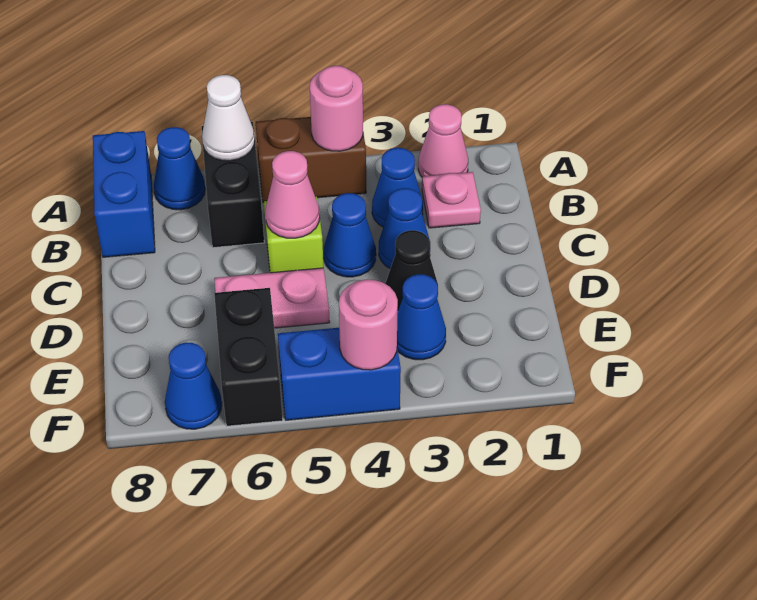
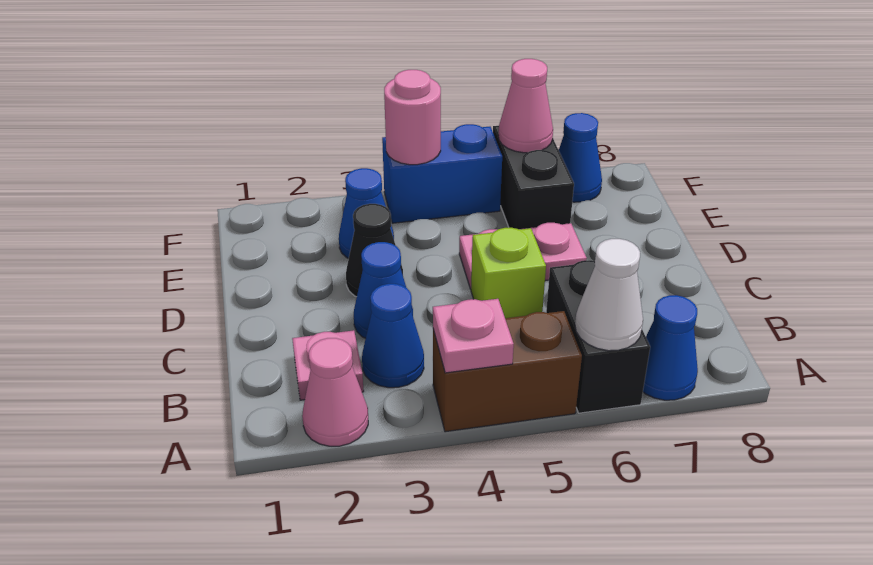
pink round brick A4 level 2 -> pink plate A4 level 2
blue brick A8:B8 level 1 -> none
blue cone C4 level 1 -> none
pink cone C5 level 2 -> pink cone F6 level 2

